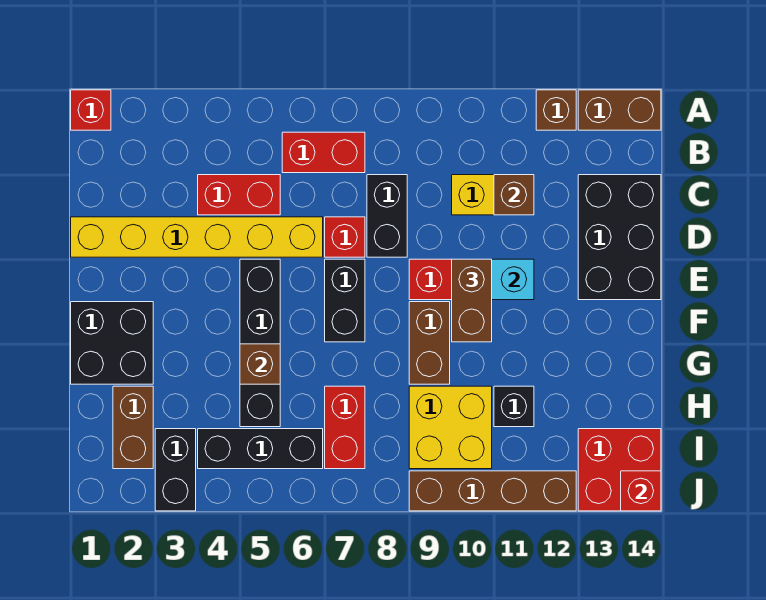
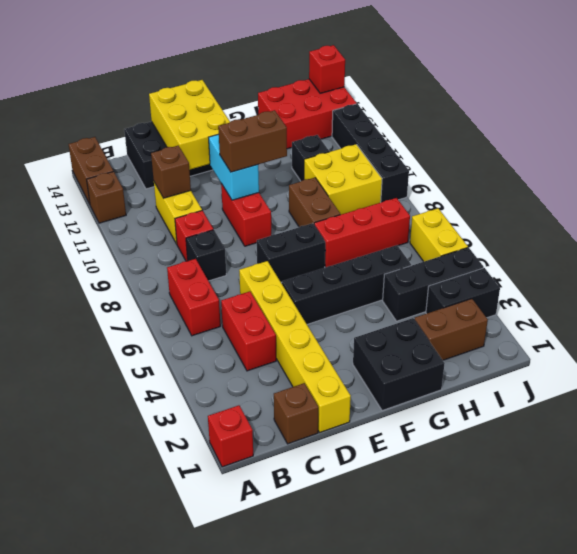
black brick C8:D8 level 1 -> black brick C8 level 1
red brick D7 level 1 -> red brick C9 level 1
none -> yellow brick D12:E14 level 2
brown brick F9:G9 level 1 -> brown brick G8:G9 level 1
brown brick G5 level 2 -> brown brick C1 level 1
red brick H7:I7 level 1 -> red brick G7:I7 level 1
black brick I4:I6 level 1 -> black brick H4:J4 level 1
red brick I13:J14 level 1 -> red brick H13:J14 level 1
none -> yellow brick J5:J6 level 1
brown brick J9:J12 level 1 -> black brick J9:J12 level 1

